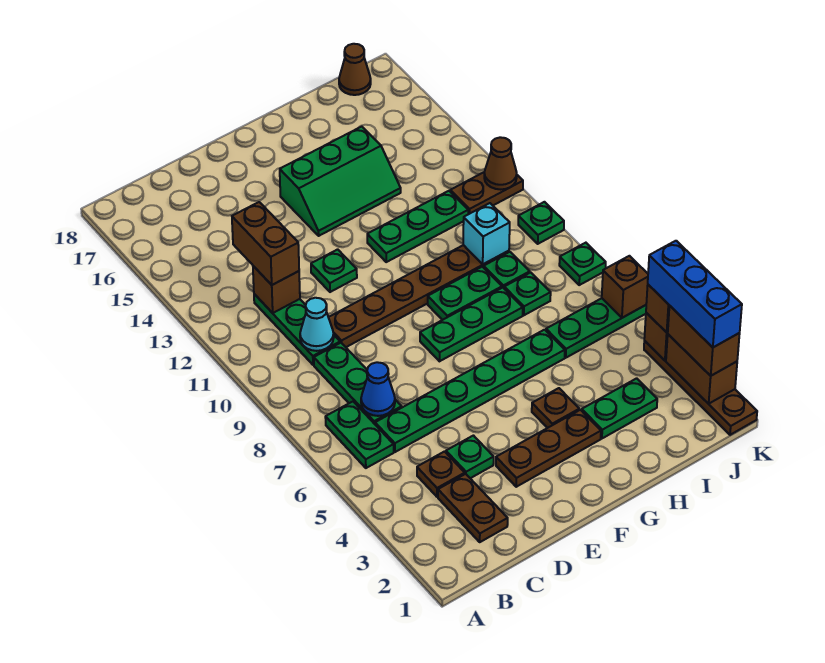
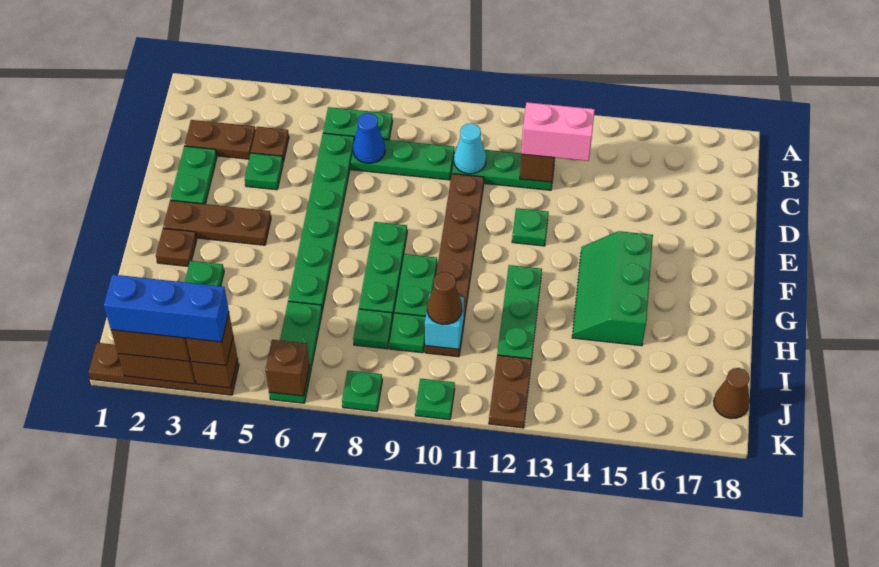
brown brick C12:C13 level 3 -> pink brick C12:C13 level 3
none -> green plate D2:E2 level 1
brown plate E3:G3 level 1 -> brown plate F2:F4 level 1
brown plate G4 level 1 -> brown plate G2 level 1
brown cone K12 level 2 -> brown cone I10 level 3

